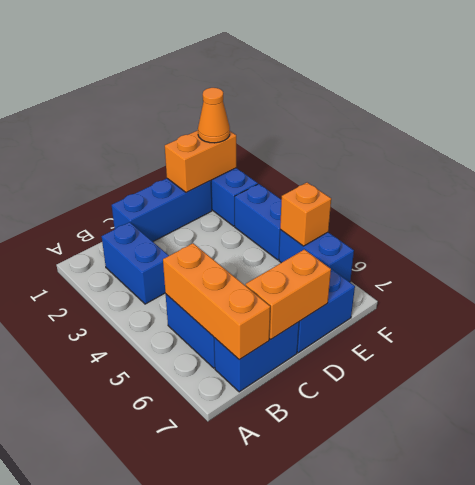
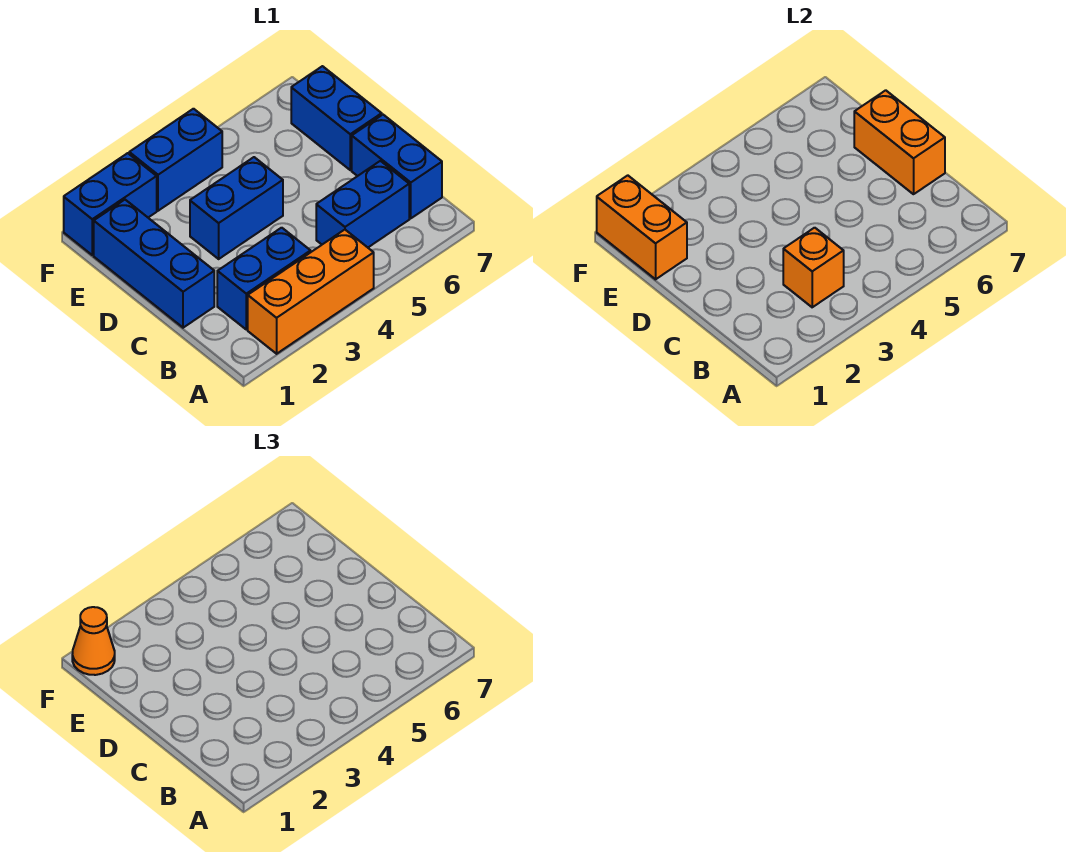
orange brick B5:B7 level 2 -> orange brick A2:A4 level 1
blue brick F5:F6 level 1 -> blue brick D3:D4 level 1
orange brick F5 level 2 -> orange brick B3 level 2

